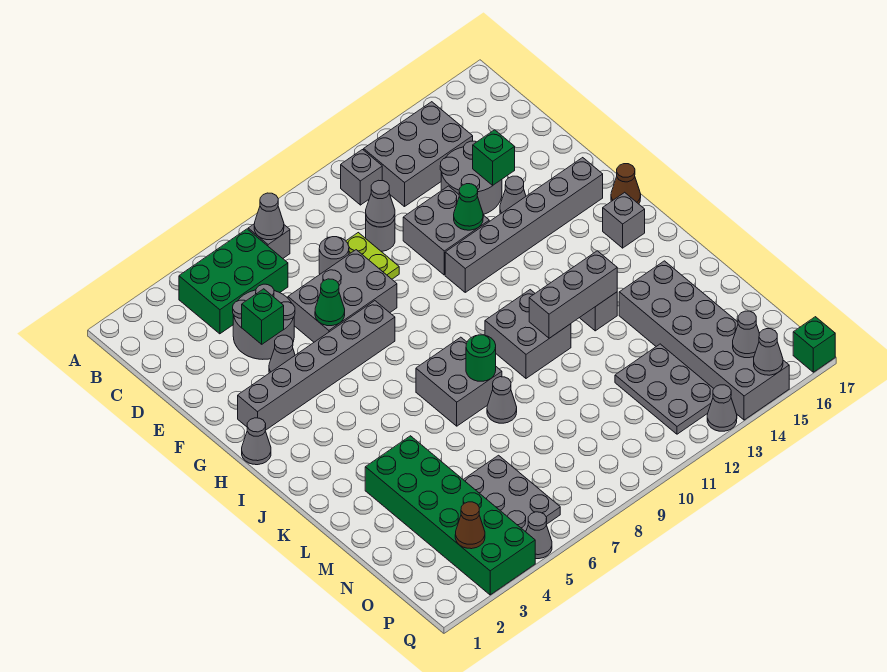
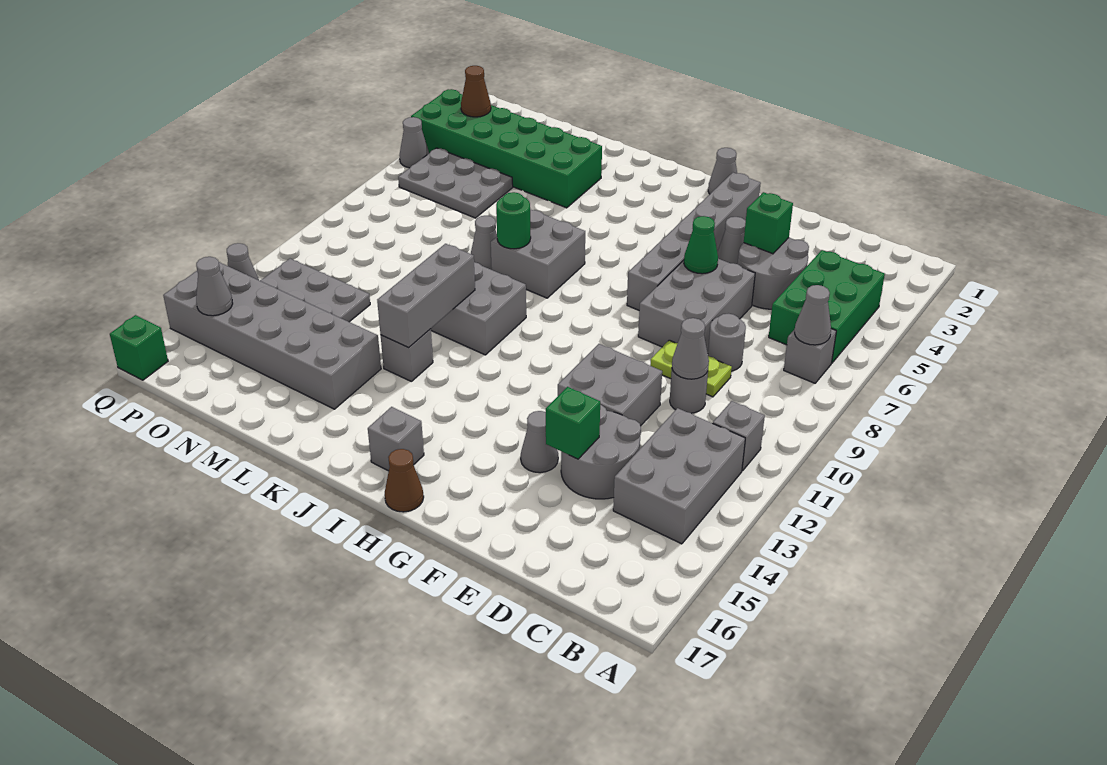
green cone F12 level 2 -> none
grey brick G11:G16 level 1 -> none
grey cone Q15 level 2 -> none

